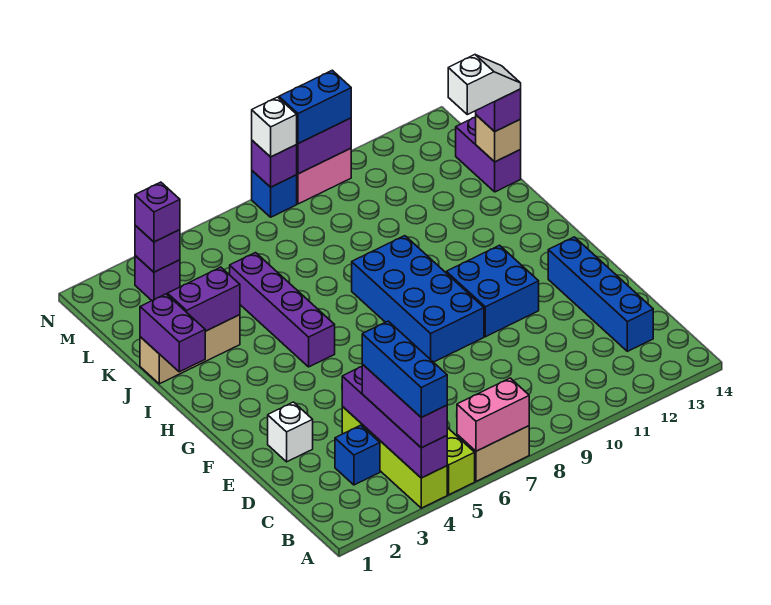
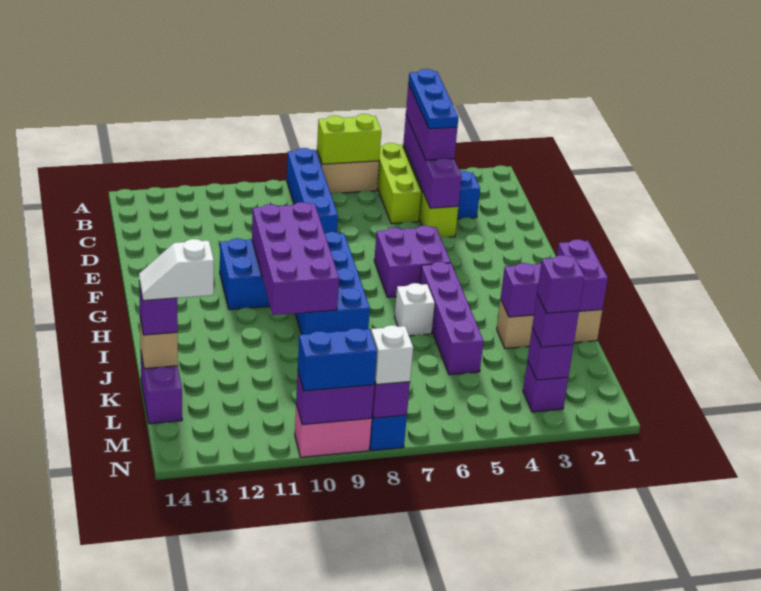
blue brick A4:C4 level 4 -> blue plate A4:C4 level 4
pink brick A6:A7 level 2 -> lime brick A6:A7 level 2
blue brick C13:F13 level 1 -> blue brick A8:D8 level 1
white brick E2 level 1 -> white brick I6 level 1
none -> purple brick F5:G6 level 1
none -> purple brick F9:I10 level 2
none -> purple brick M3 level 4

